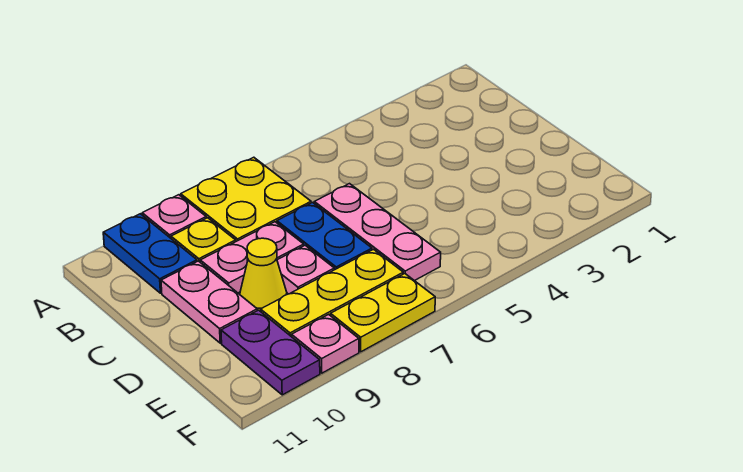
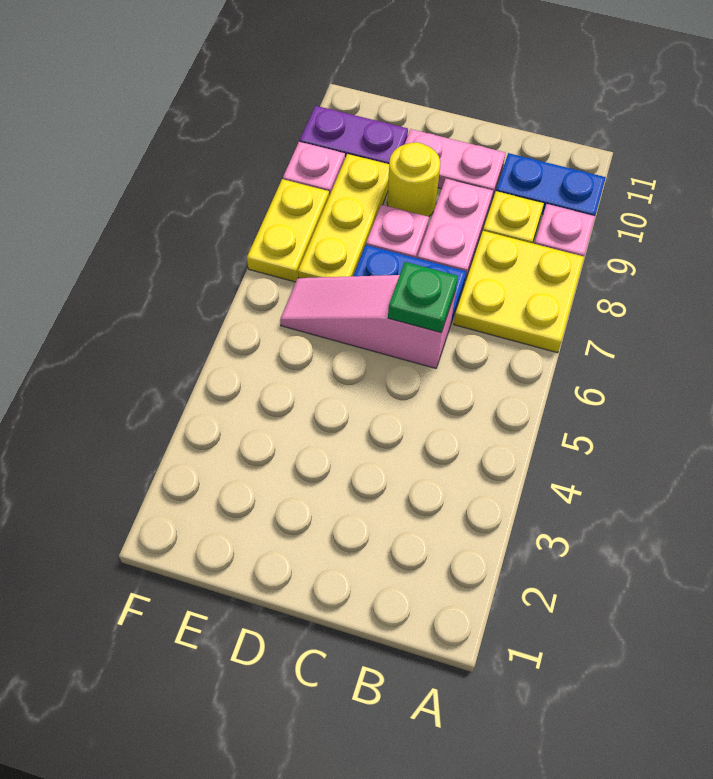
pink plate C6:E6 level 1 -> pink slope C6:E6 level 1 top C
none -> green plate C6 level 2
yellow cone D9 level 1 -> yellow round brick D9 level 1

